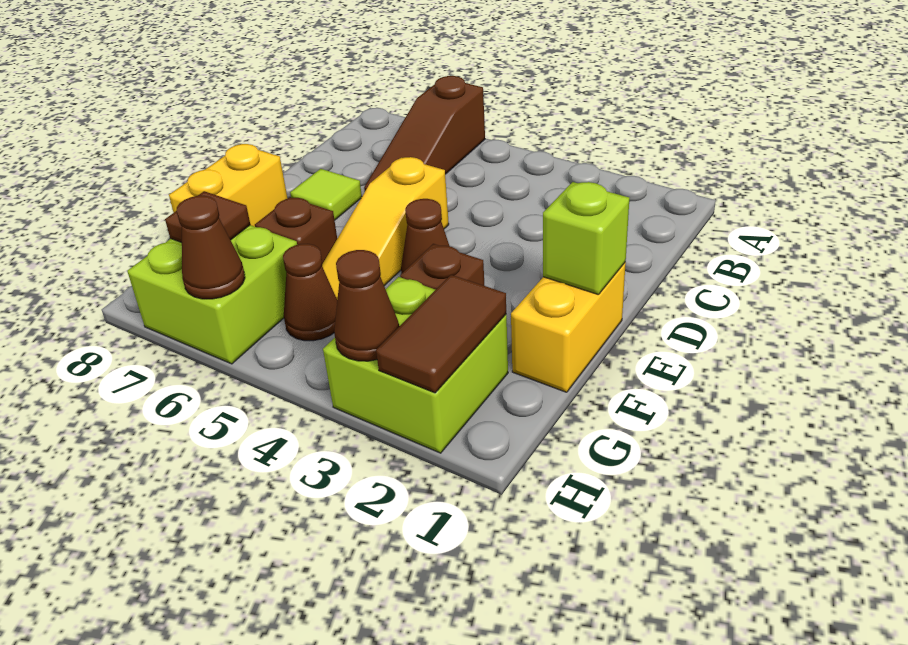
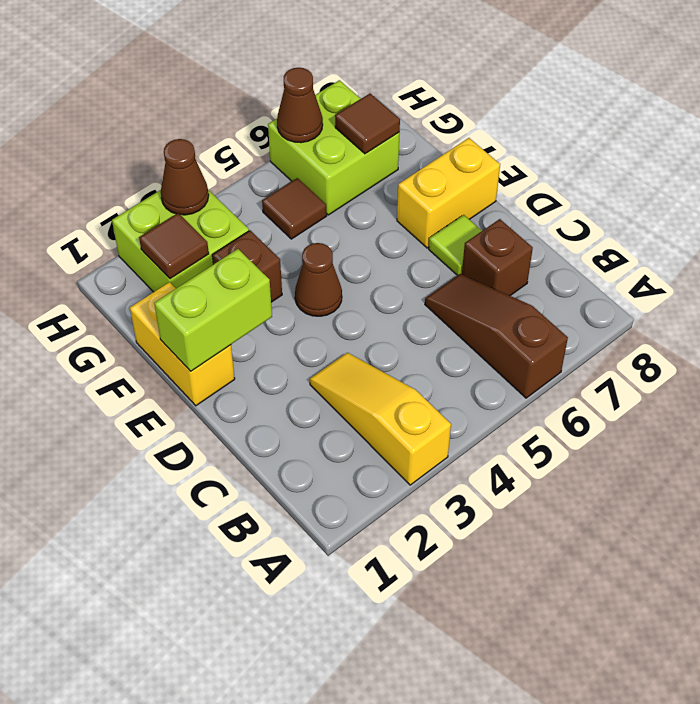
yellow slope D5:F5 level 1 top D -> yellow slope A3:C3 level 1 top A
lime brick E1 level 2 -> lime brick E1:E2 level 2
yellow brick E8:F8 level 1 -> yellow brick E7:E8 level 1
brown brick F6 level 1 -> brown brick C7 level 1
brown tile G2:H2 level 2 -> brown tile G2 level 2
brown cone G5 level 1 -> brown tile G5 level 1

